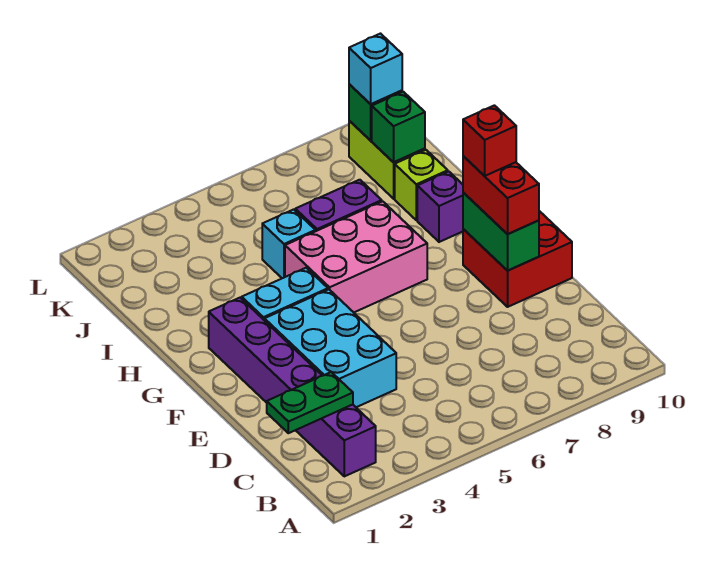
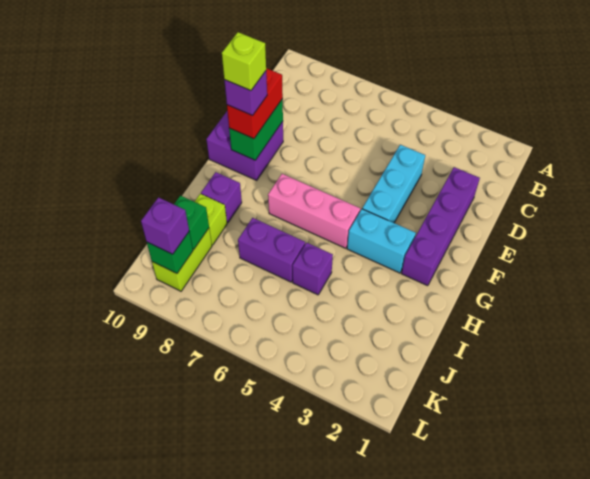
purple brick B2:G2 level 1 -> purple brick D2:G2 level 1
green plate C1:C2 level 2 -> none
cyan brick D3:F4 level 1 -> cyan brick D4:F4 level 1
red brick E9:F10 level 1 -> purple brick E9:F10 level 1
red brick F9 level 4 -> purple brick F9 level 4
none -> lime brick F9 level 5
pink brick G5:H7 level 1 -> pink brick G5:G7 level 1
cyan brick I5 level 1 -> purple brick I5 level 1
cyan brick K9 level 3 -> purple brick K9 level 3

